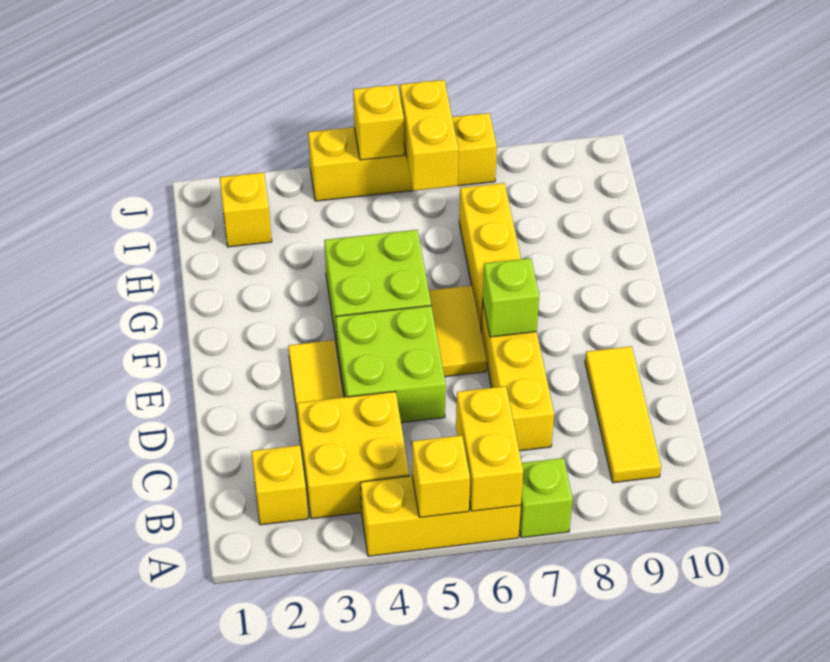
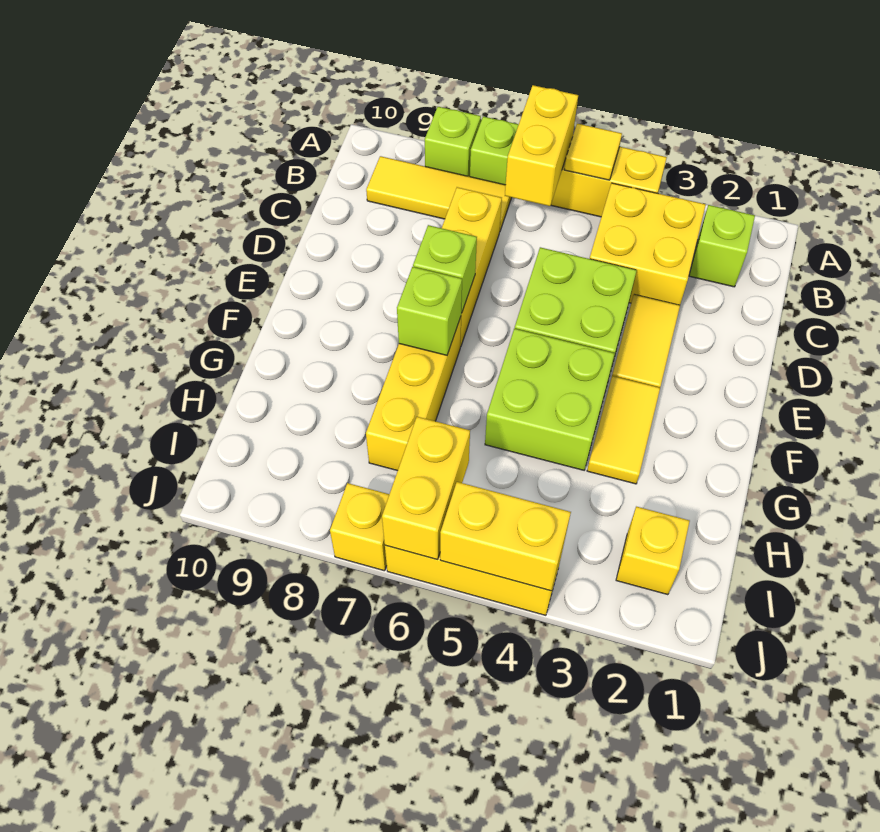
yellow brick A5 level 2 -> yellow tile A5 level 2
none -> lime brick A8 level 1
yellow brick B2 level 1 -> lime brick B2 level 1
yellow tile B9:D9 level 1 -> yellow tile B7:B9 level 1
yellow tile E6:F6 level 1 -> yellow tile F3:G3 level 1
none -> lime brick F7 level 2
yellow brick J5 level 2 -> yellow brick J4:J5 level 2

